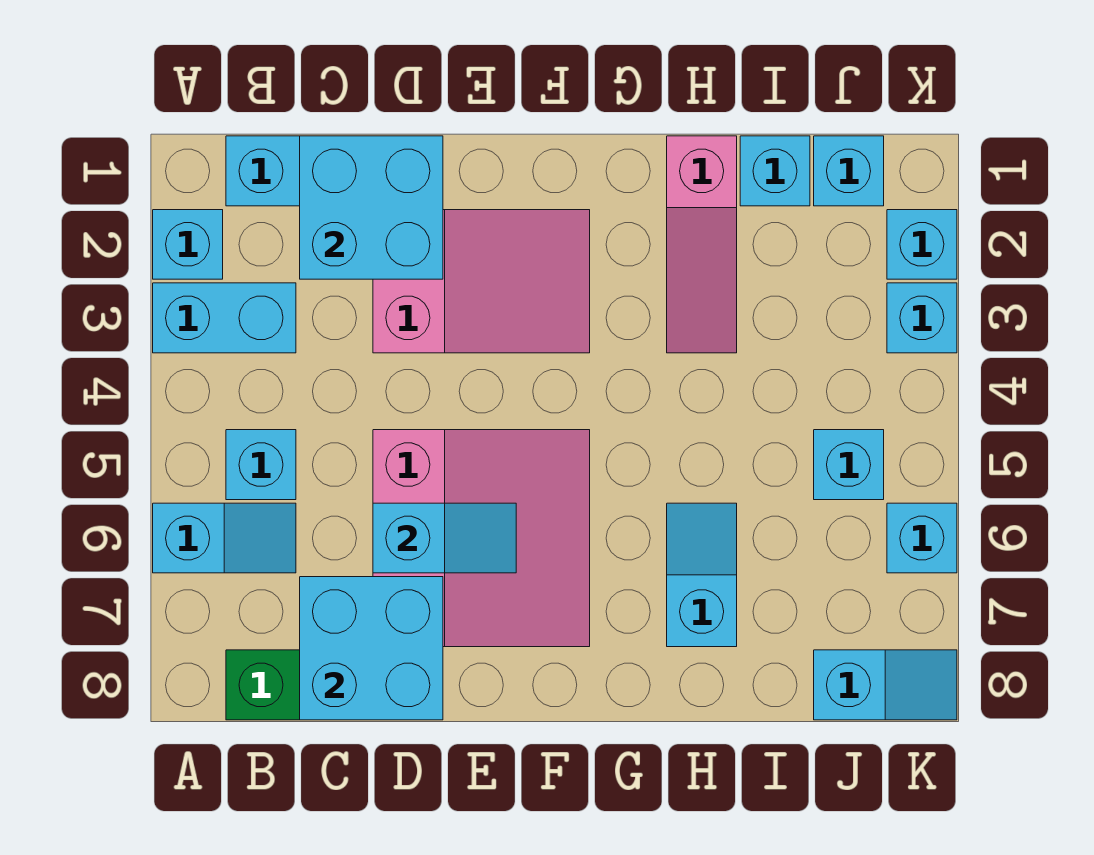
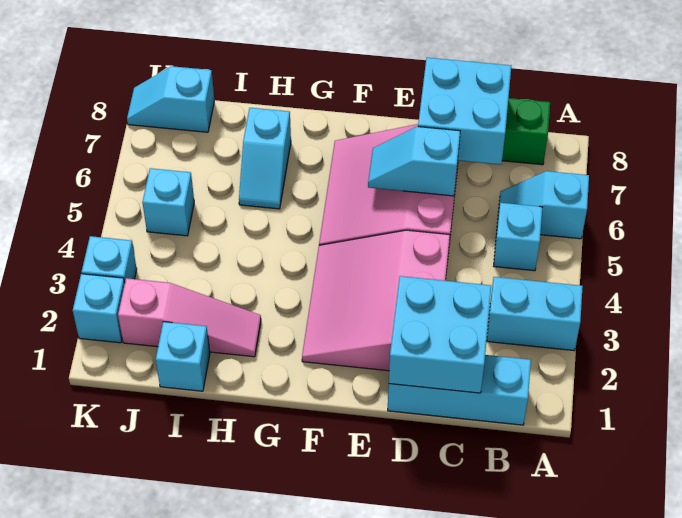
cyan brick A2 level 1 -> none
pink slope D2:F3 level 1 top D -> pink slope D2:F4 level 1 top D
pink slope H1:H3 level 1 top 1 -> pink slope H2:J2 level 1 top J
cyan brick J1 level 1 -> none
cyan brick K6 level 1 -> none

